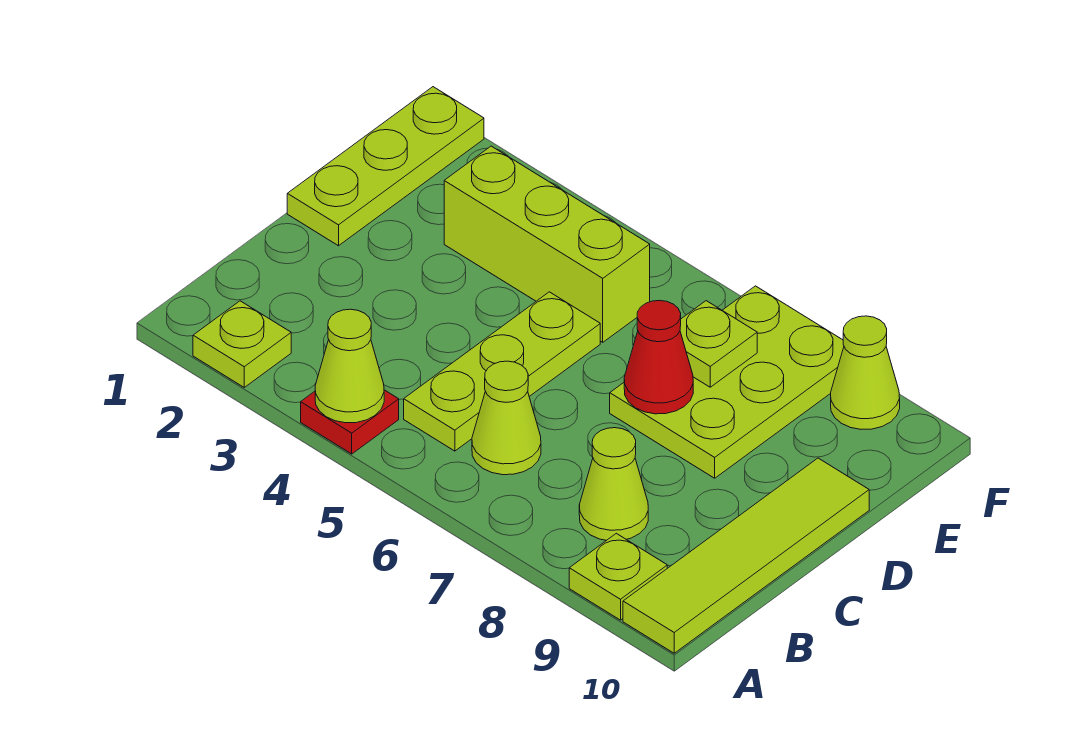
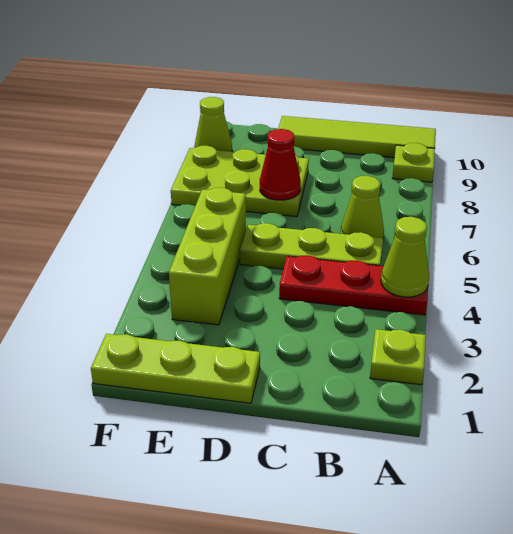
red plate A4 level 1 -> red plate A4:C4 level 1
lime cone B8 level 1 -> none
lime plate E7 level 2 -> none

